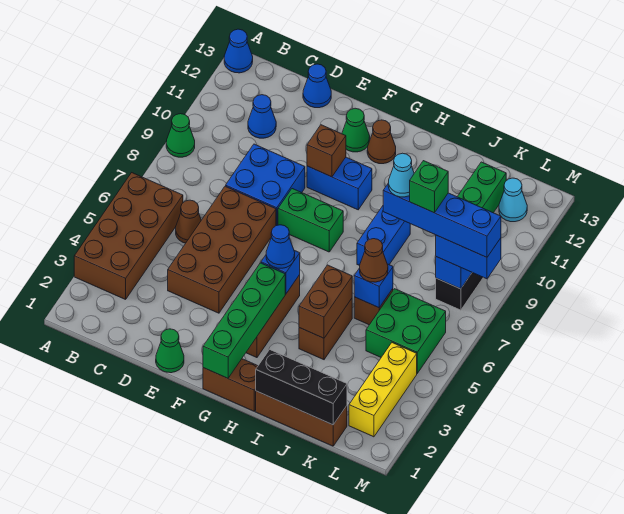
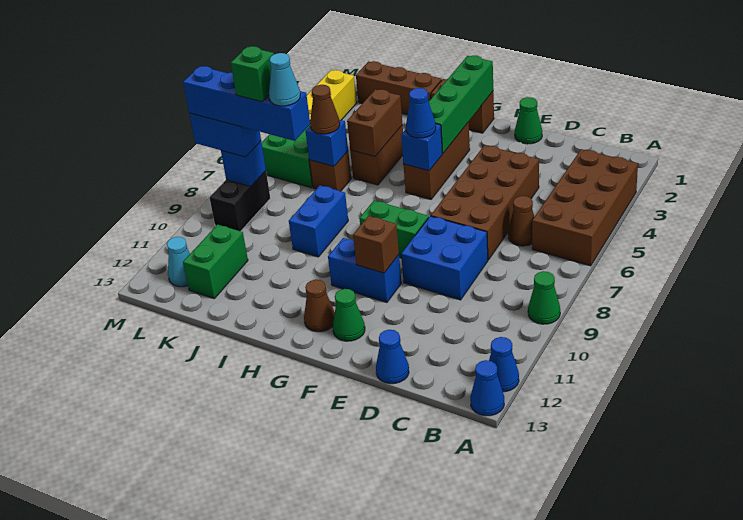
blue cone C11 level 1 -> blue cone A12 level 1
black brick I1:K1 level 2 -> none

